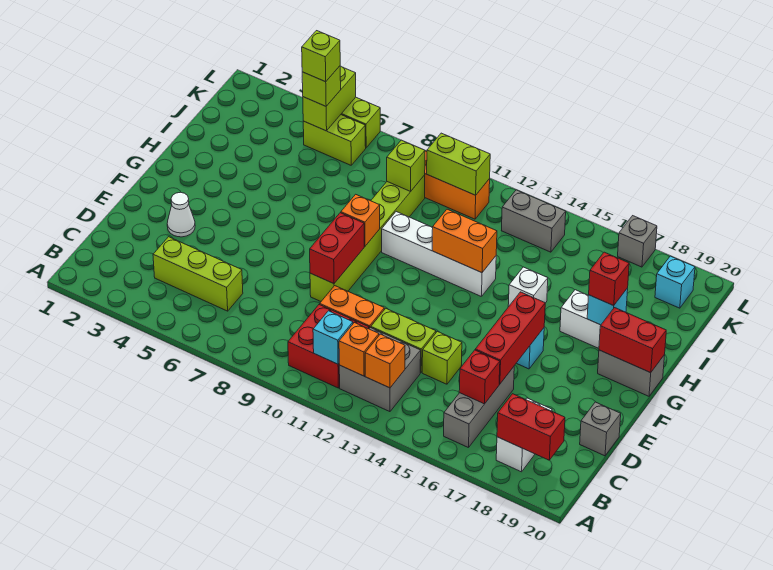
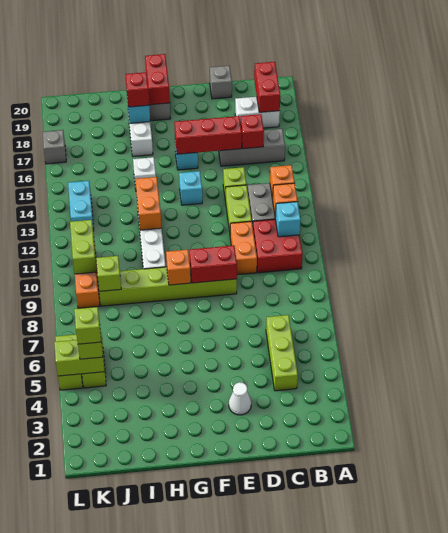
grey brick K13:K14 level 1 -> cyan brick K13:K14 level 1
cyan brick K19 level 1 -> cyan brick F14 level 1

